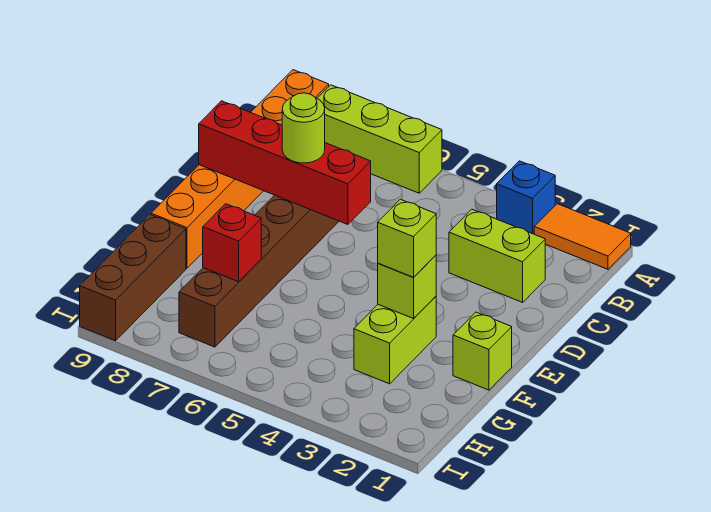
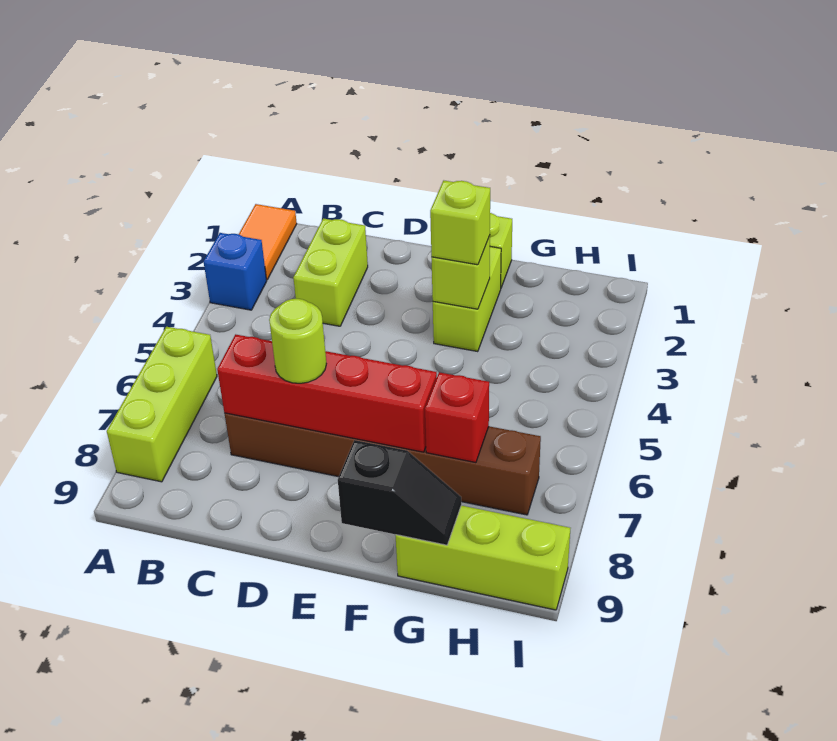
orange brick A9:F9 level 1 -> none
red brick D6:D9 level 2 -> red brick C7:F7 level 2
lime brick F3:G3 level 1 -> lime brick F2:F3 level 1
none -> black slope F9:G9 level 2 top F
brown brick G9:I9 level 1 -> lime brick G9:I9 level 1

